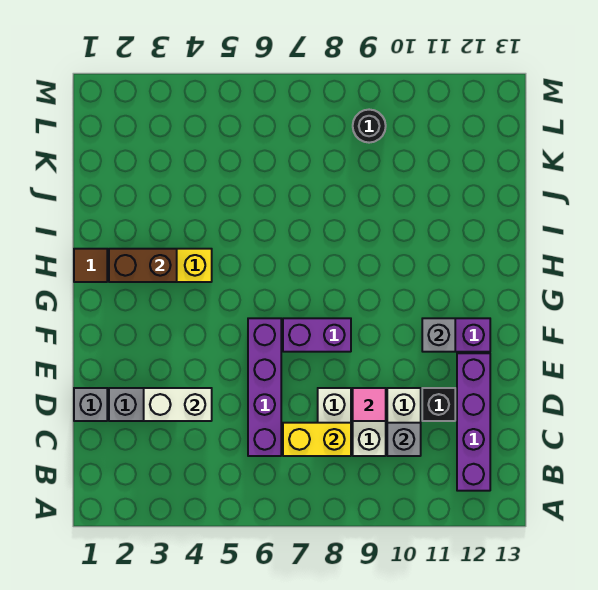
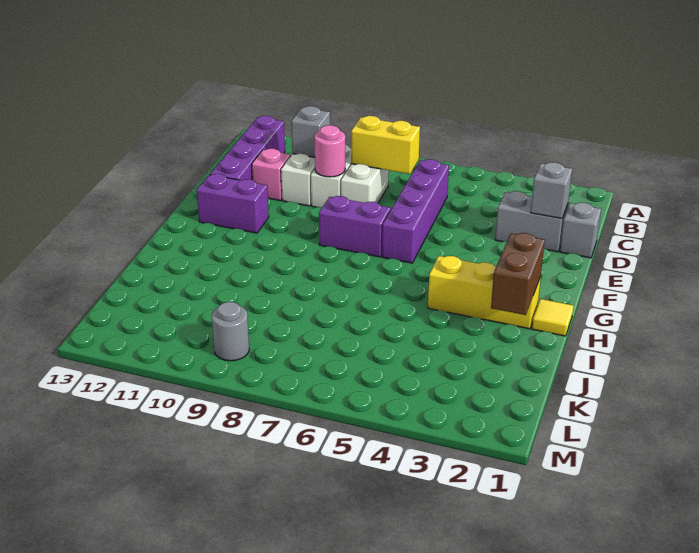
white brick D3:D4 level 2 -> none
pink tile D9 level 2 -> pink round brick D9 level 2
black brick D11 level 1 -> pink brick D11 level 1
grey brick F11 level 2 -> grey brick D2 level 2
brown tile H1 level 1 -> yellow tile H1 level 1
brown brick H2:H3 level 2 -> brown brick H2:I2 level 2
black round brick L9 level 1 -> grey round brick L9 level 1

